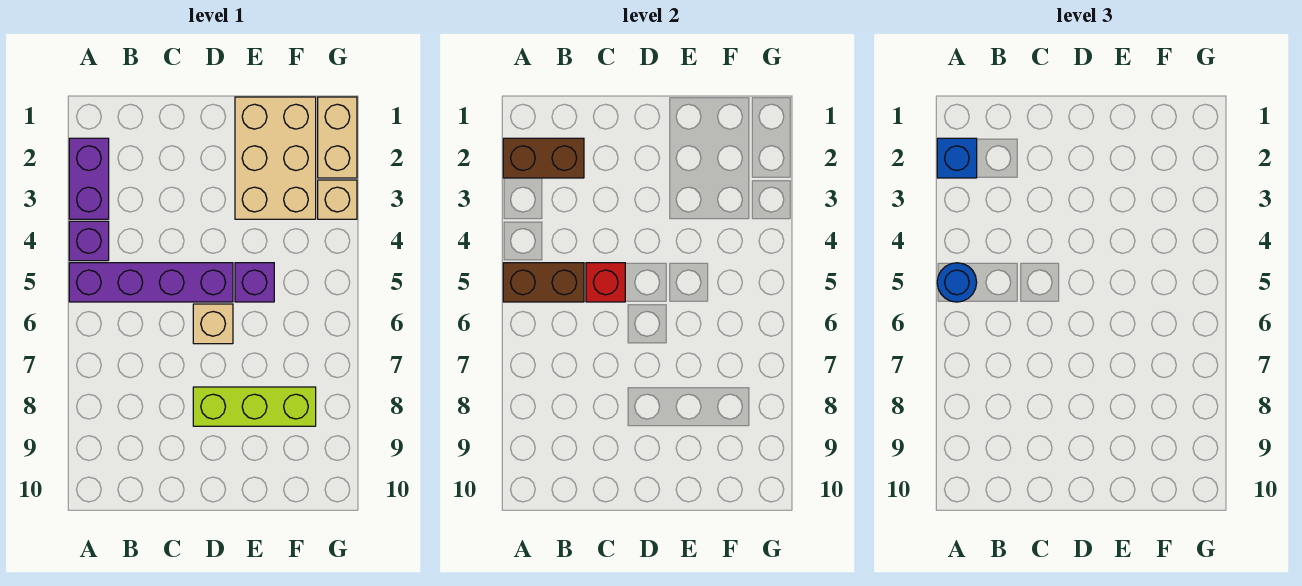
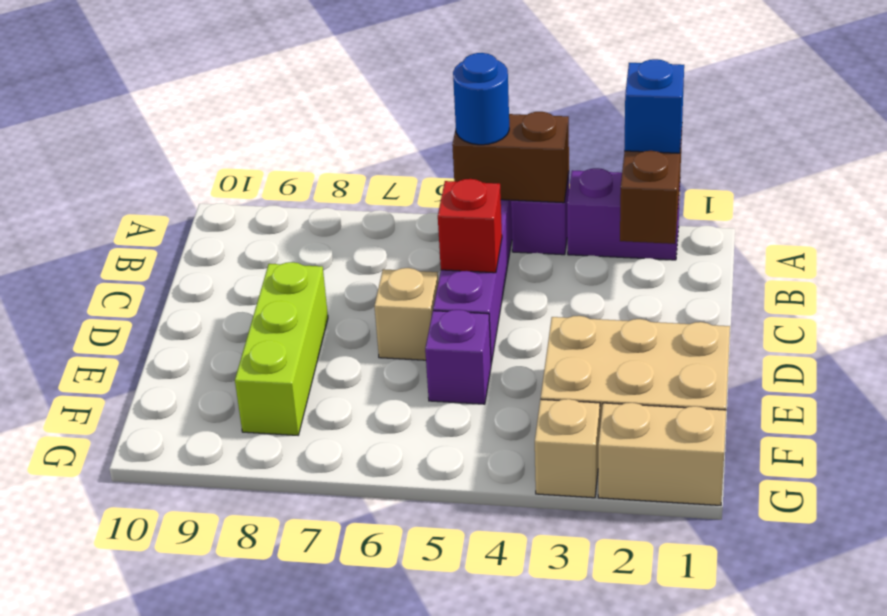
brown brick A5:B5 level 2 -> brown brick A4:A5 level 2

